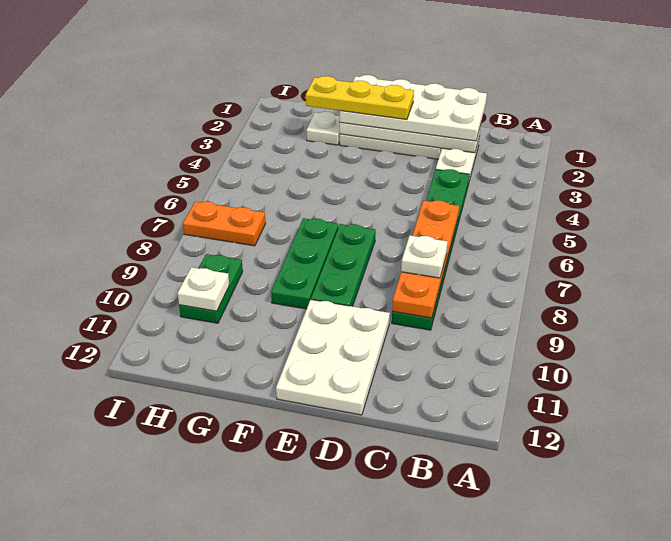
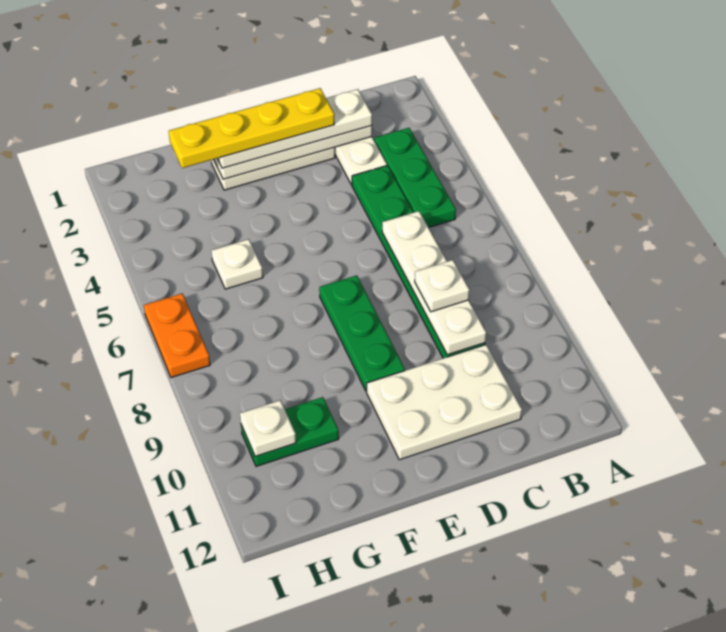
white plate C1:F2 level 3 -> white plate C2:F2 level 3
orange plate C6:C9 level 2 -> white plate C6:C9 level 2
white plate D10:E12 level 1 -> white plate C10:E11 level 1
yellow plate E2:G2 level 4 -> yellow plate D2:G2 level 4
green plate F7:F9 level 1 -> green plate B3:B5 level 1
white plate G2 level 1 -> white plate G5 level 1
orange plate H7:I7 level 1 -> orange plate I6:I7 level 1
green plate H9:H10 level 1 -> green plate G10:H10 level 1

